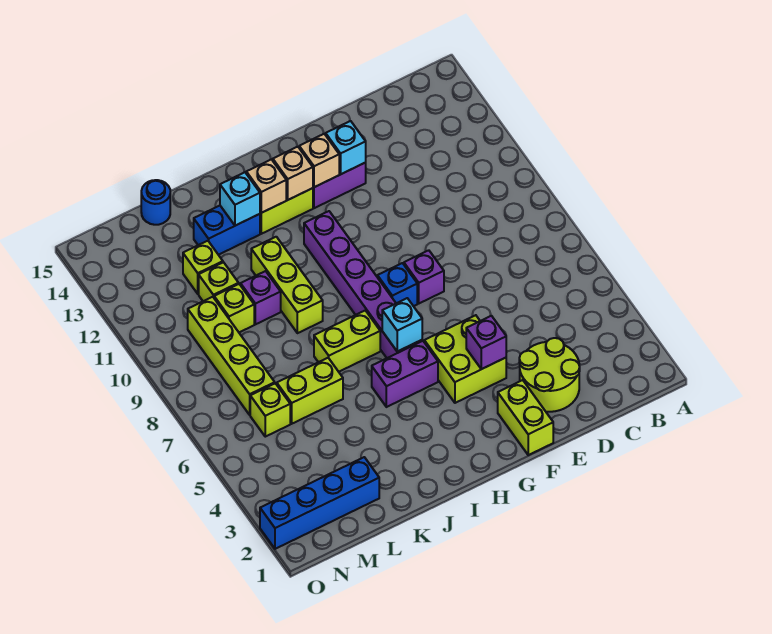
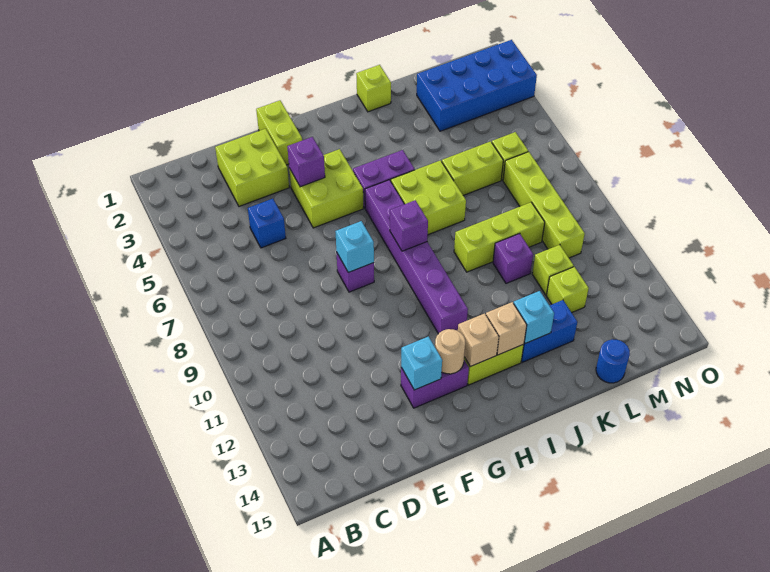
lime round brick D2:E3 level 1 -> lime brick D2:E3 level 1
blue brick G8 level 1 -> blue brick D5 level 1
tan brick G13 level 2 -> tan round brick G13 level 2
cyan brick H6 level 2 -> cyan brick F8 level 2
none -> purple brick H8 level 2
lime brick I7:J7 level 1 -> lime brick I6:J7 level 1
lime brick J9:J11 level 1 -> lime brick J9:L9 level 1
blue brick L2:O2 level 1 -> blue brick L2:O3 level 1
lime brick L10 level 1 -> lime brick J1 level 1

